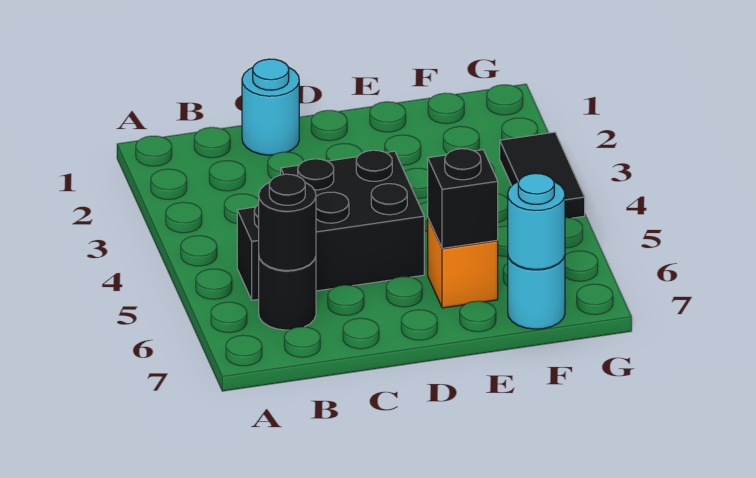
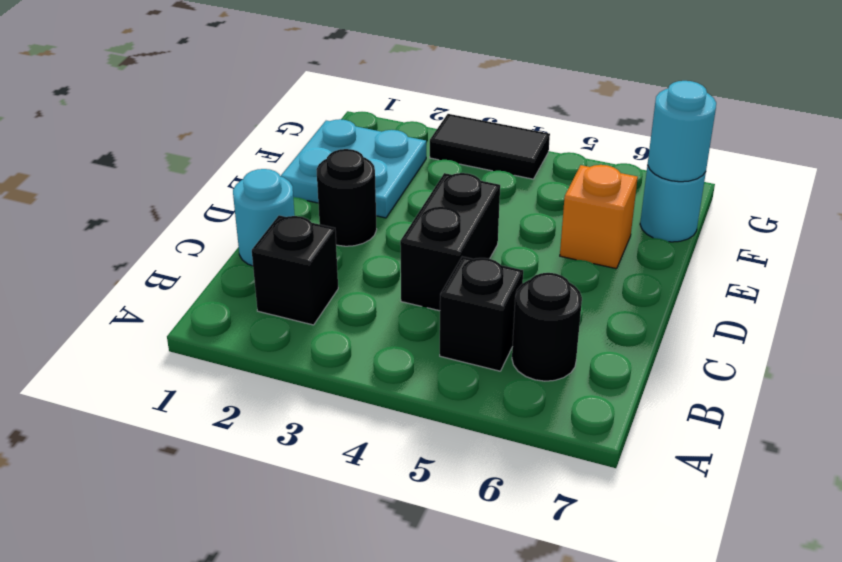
black round brick B6 level 2 -> black round brick D2 level 1
black brick C4:D5 level 1 -> black brick C4:D4 level 1
none -> cyan plate E1:F2 level 1
black brick E6 level 2 -> black brick B2 level 1

